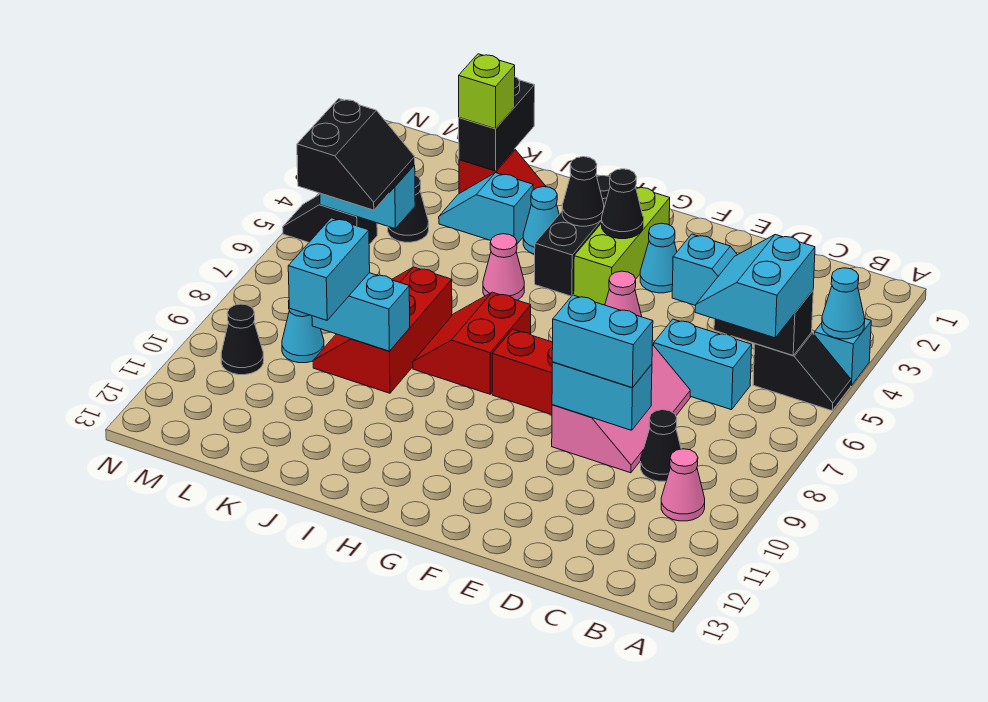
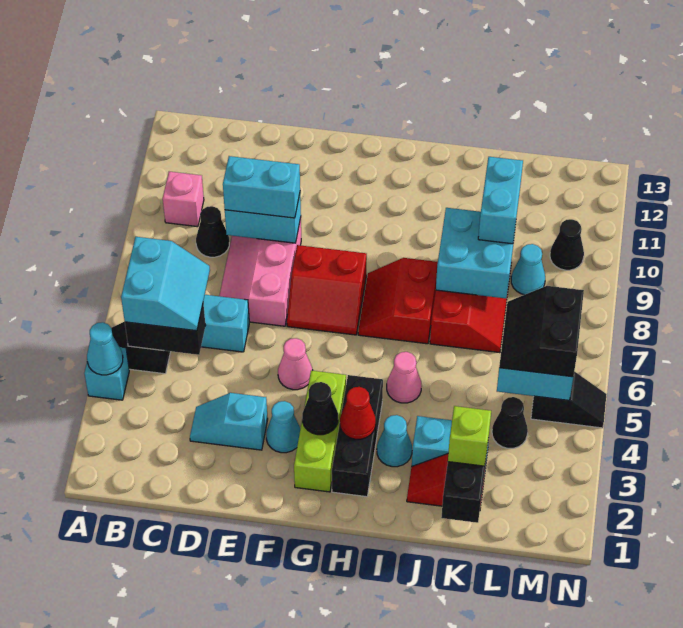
pink cone B10 level 1 -> pink brick B10 level 1
black cone H3 level 2 -> red cone H3 level 2
red slope H7:I8 level 1 top H -> red slope H7:I8 level 1 top I
cyan brick J9:K9 level 2 -> cyan brick J8:K9 level 2

